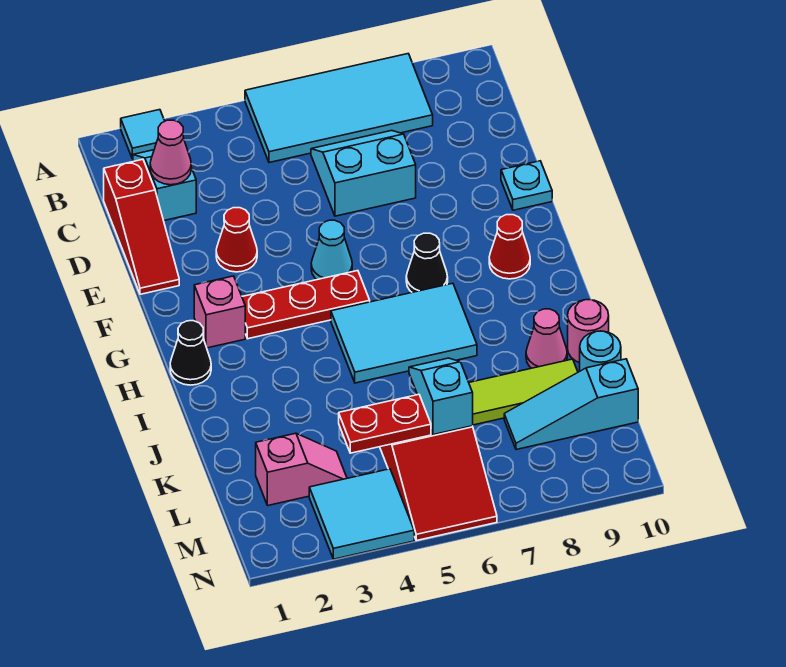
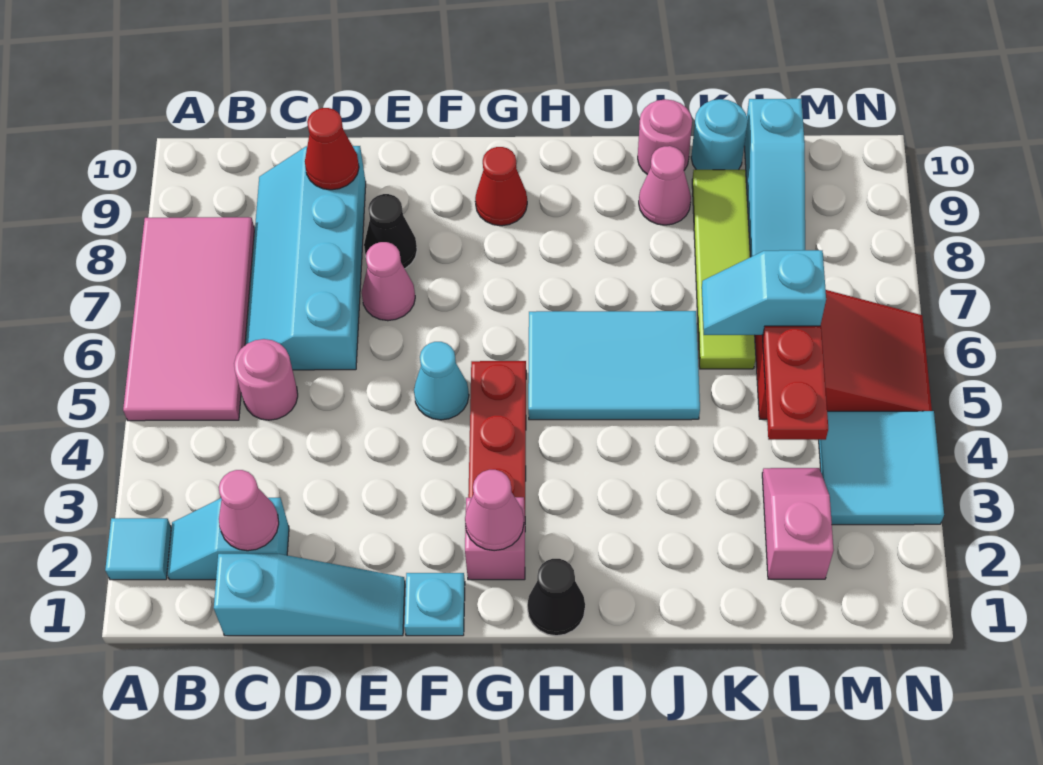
cyan tile A5:B8 level 1 -> pink tile A5:B8 level 1
red slope C1:E1 level 1 top C -> cyan slope C1:E1 level 1 top C
none -> pink round brick C5 level 1
cyan slope C6:D7 level 1 top D -> cyan slope C6:D9 level 1 top D
red cone E3 level 1 -> red cone D9 level 2
none -> pink cone E7 level 1
cyan plate E10 level 1 -> cyan plate F1 level 1
none -> pink cone G2 level 2
black cone G7 level 1 -> black cone E8 level 1
cyan tile H5:I7 level 1 -> cyan tile H5:J6 level 1

